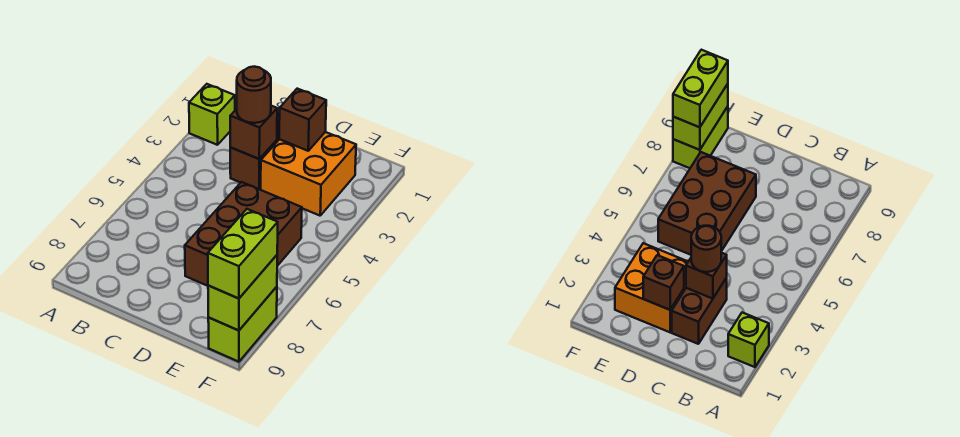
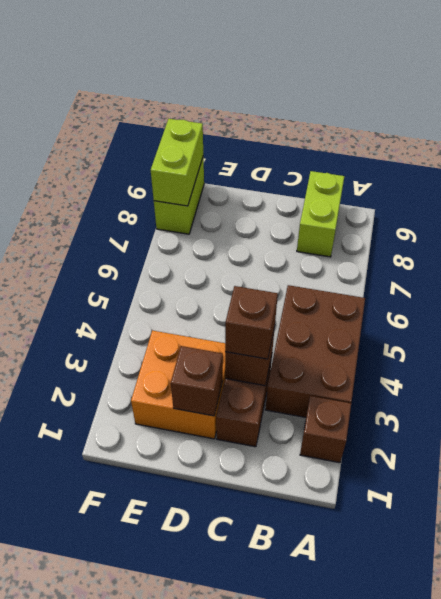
lime brick A2 level 1 -> brown brick A2 level 1
brown round brick C3 level 3 -> brown brick C3 level 3
brown brick D5:E7 level 1 -> brown brick A3:B5 level 1
lime brick F8:F9 level 3 -> lime brick B8:B9 level 1

